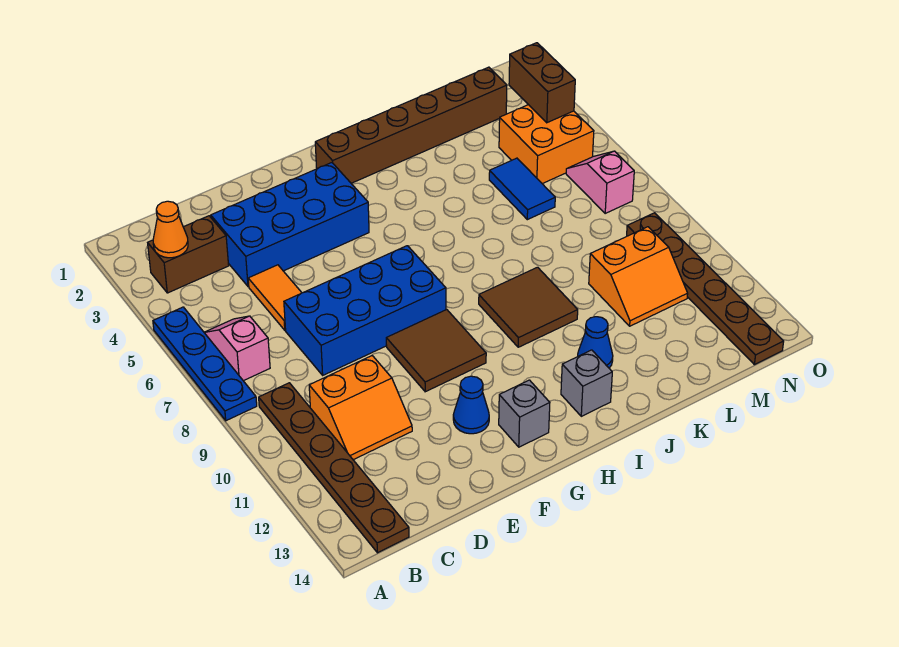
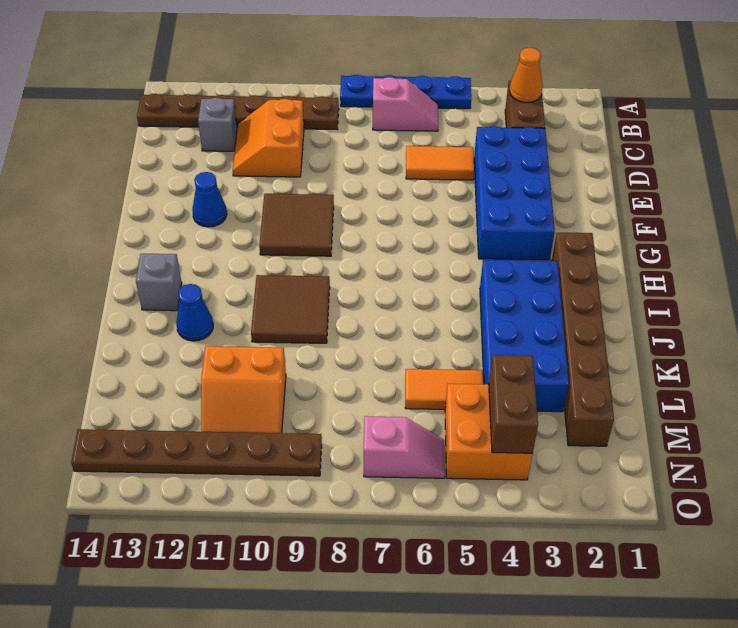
blue brick D7:G8 level 1 -> blue brick I3:L4 level 1
grey brick G13 level 1 -> grey brick C12 level 1
blue tile L5:L6 level 1 -> orange tile L5:L6 level 1
orange slope L10:M11 level 1 top 10 -> orange slope L10:M11 level 1 top L
brown brick N3:N4 level 2 -> brown brick M4:N4 level 2

